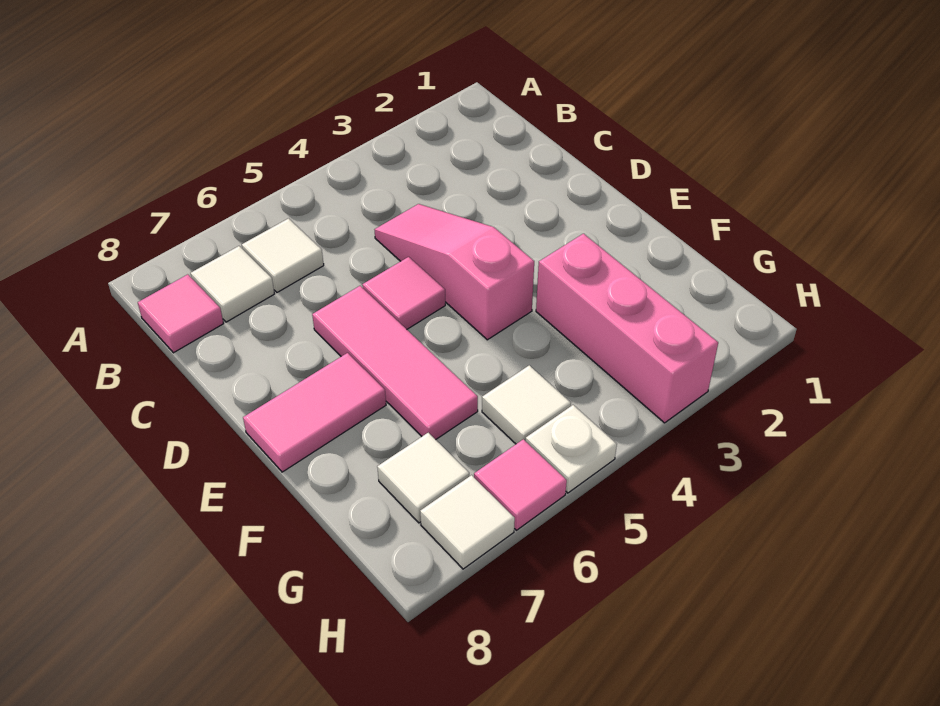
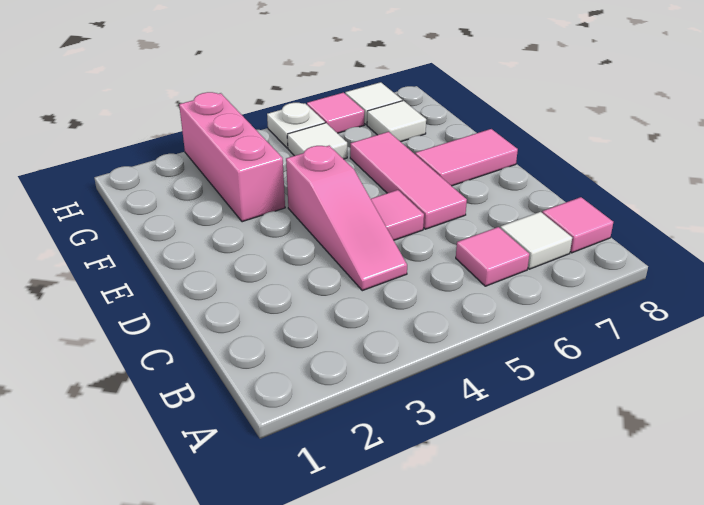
white tile B6 level 1 -> pink tile B6 level 1

